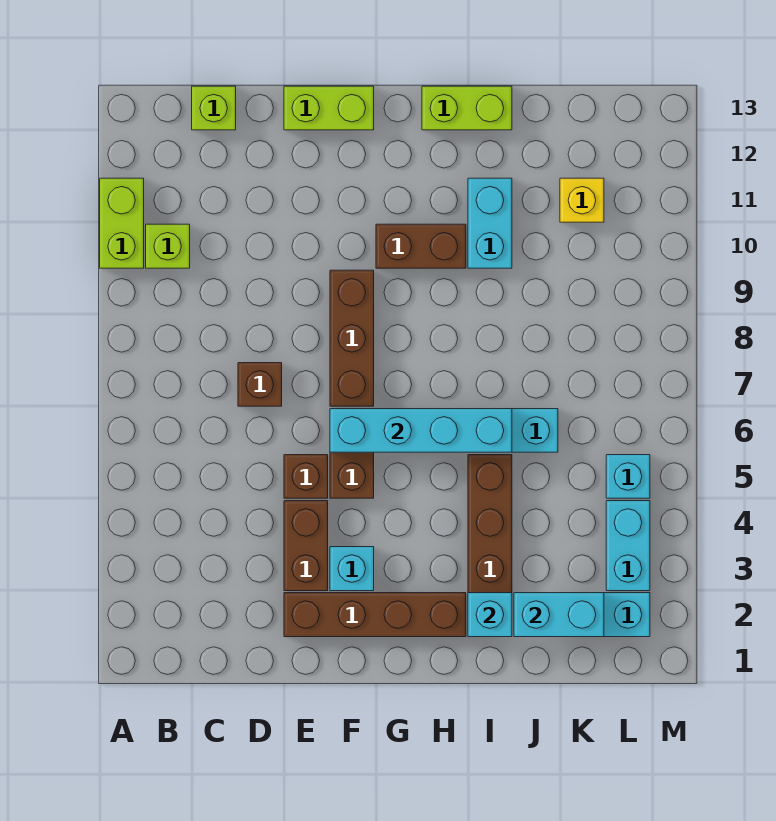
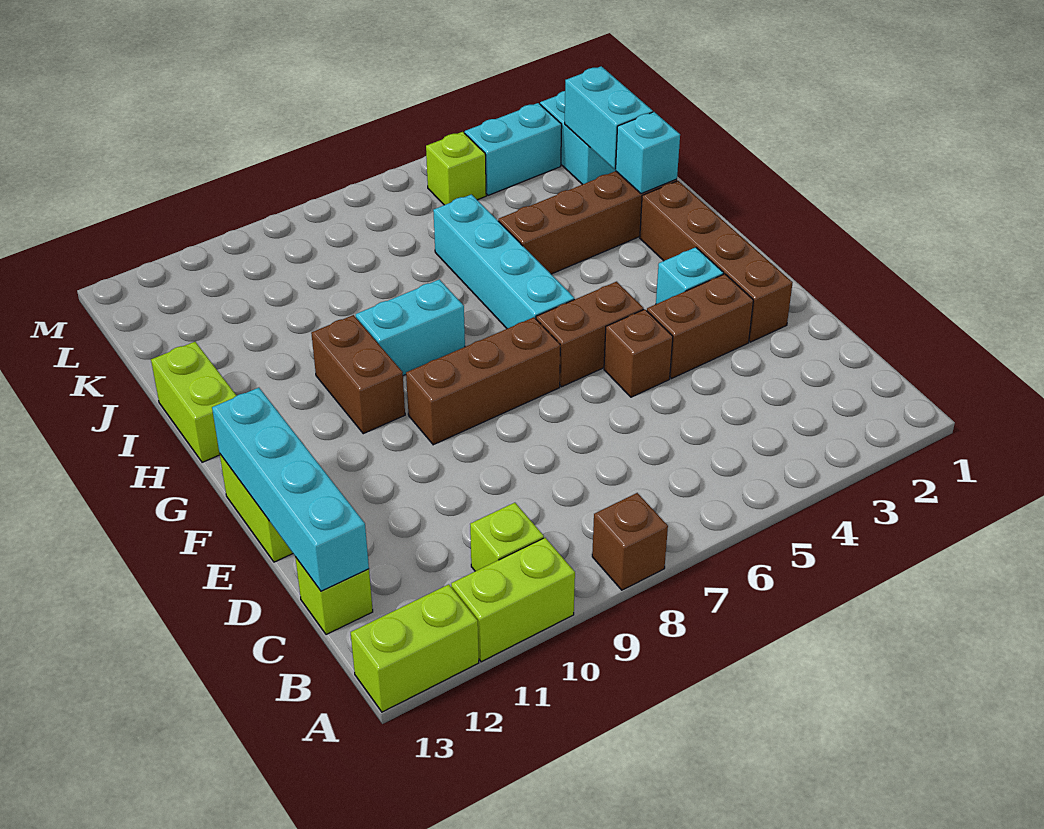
none -> lime brick A12:A13 level 1
brown brick D7 level 1 -> brown brick A8 level 1
cyan brick F6:I6 level 2 -> cyan brick C13:F13 level 2
cyan brick I10:I11 level 1 -> cyan brick H8:H9 level 1
yellow brick K11 level 1 -> none
cyan brick L5 level 1 -> lime brick L5 level 1

